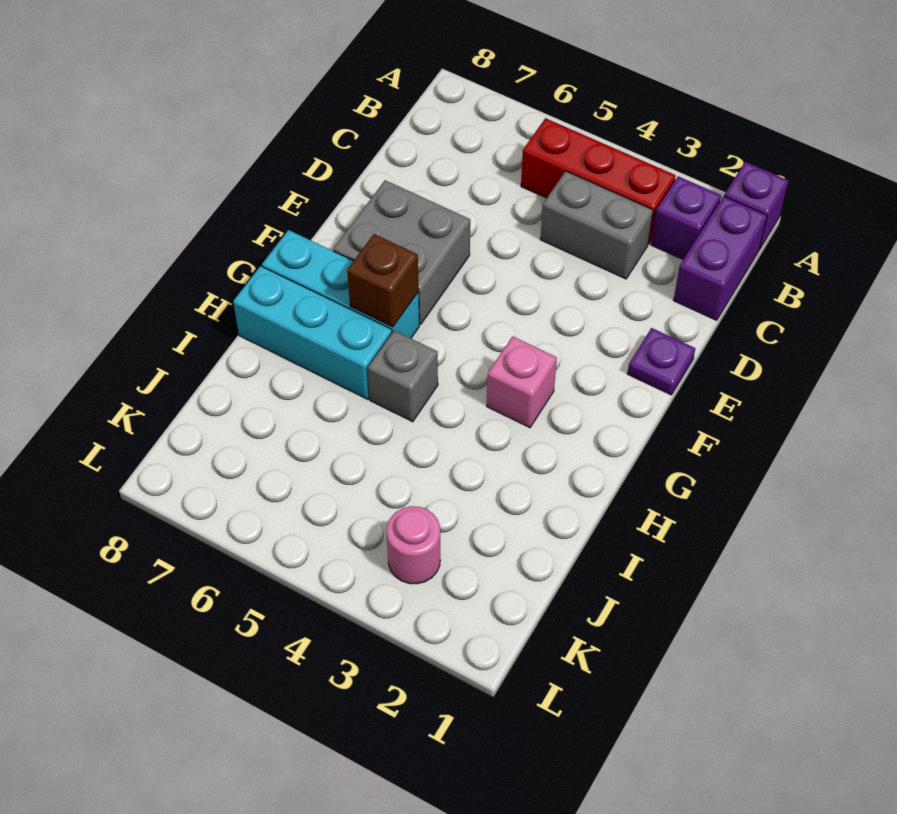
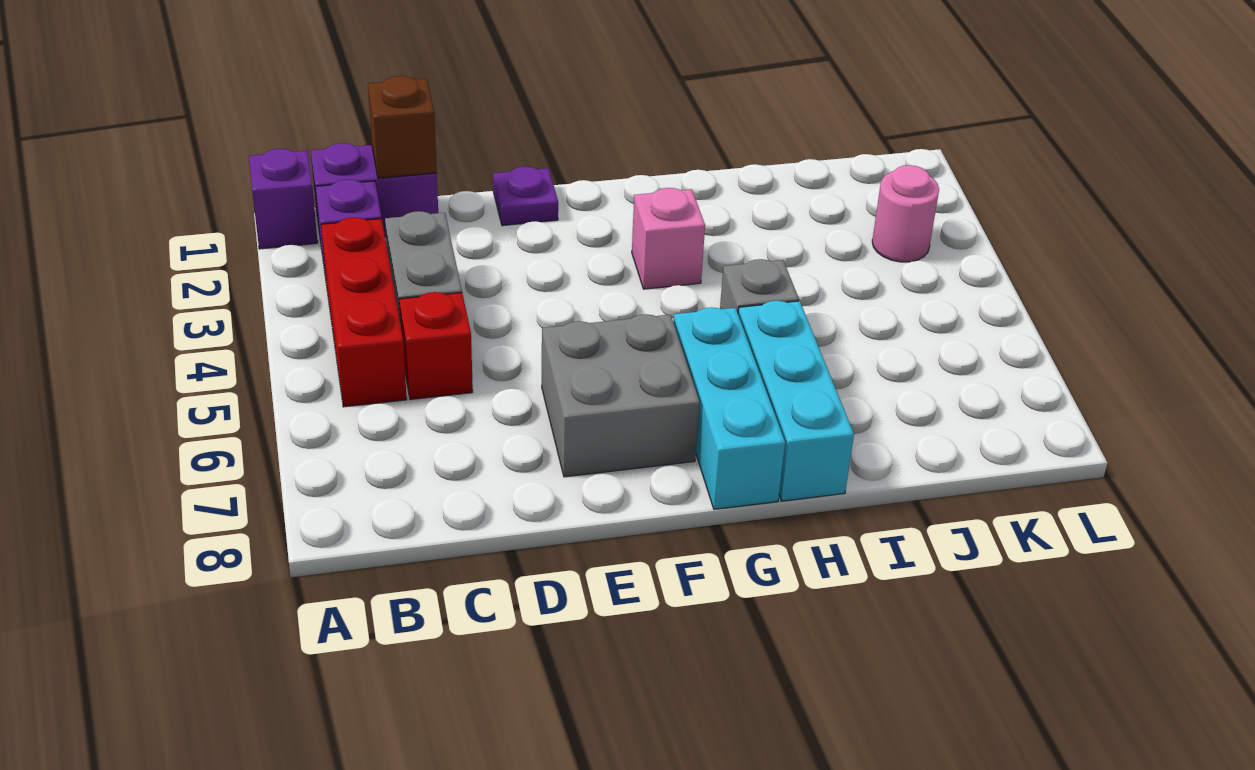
none -> red brick C5 level 1
brown brick G6 level 2 -> brown brick C1 level 2

